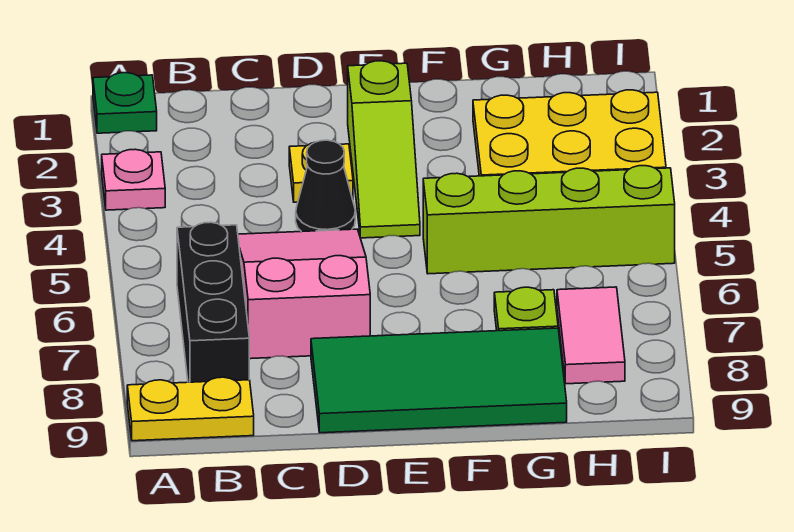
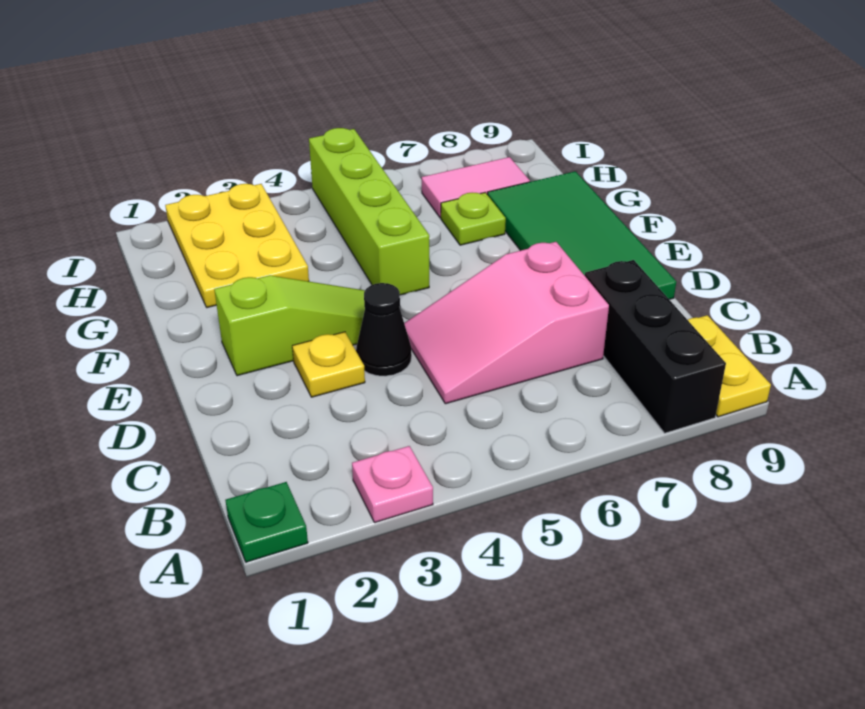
black brick B6:B8 level 1 -> black brick A8:C8 level 1

